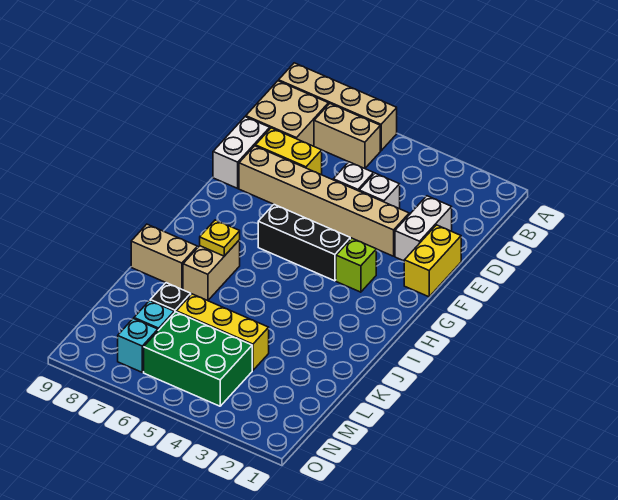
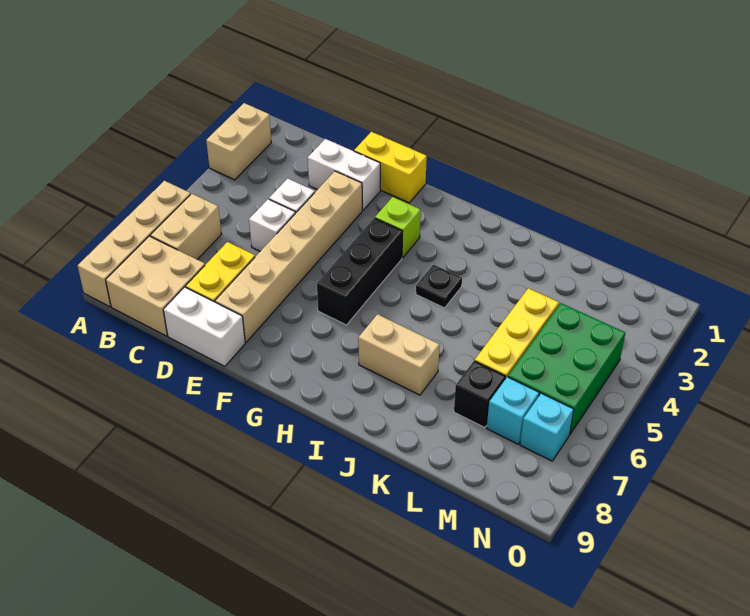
none -> black plate I4 level 1
yellow plate I7 level 2 -> none
tan brick J8:J9 level 1 -> tan brick A2:A3 level 1

